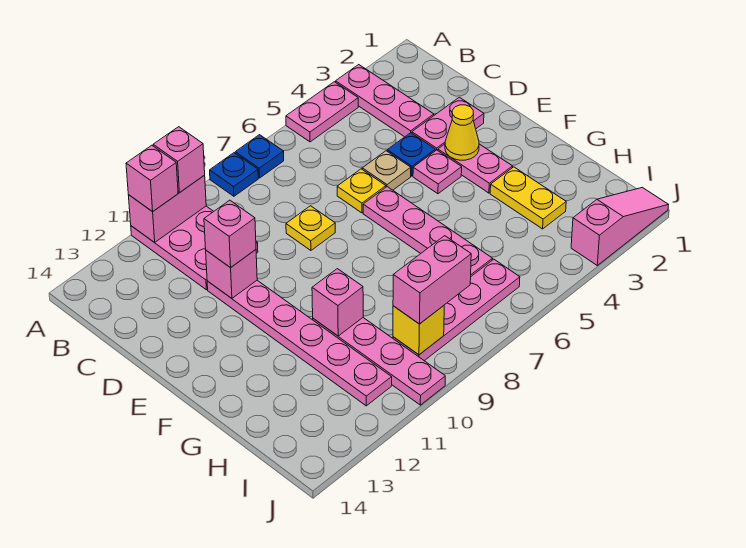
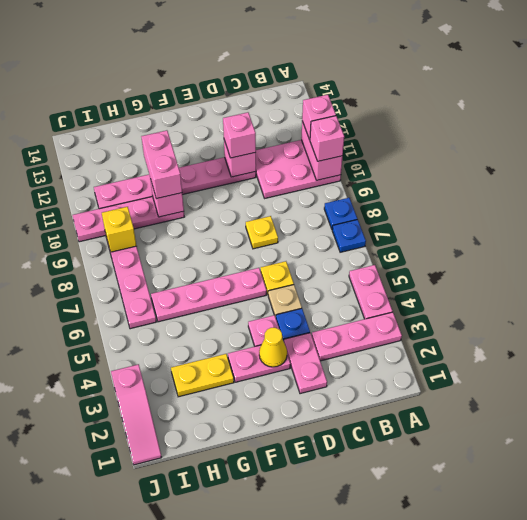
pink brick I8:I9 level 3 -> pink brick G10:G11 level 3

